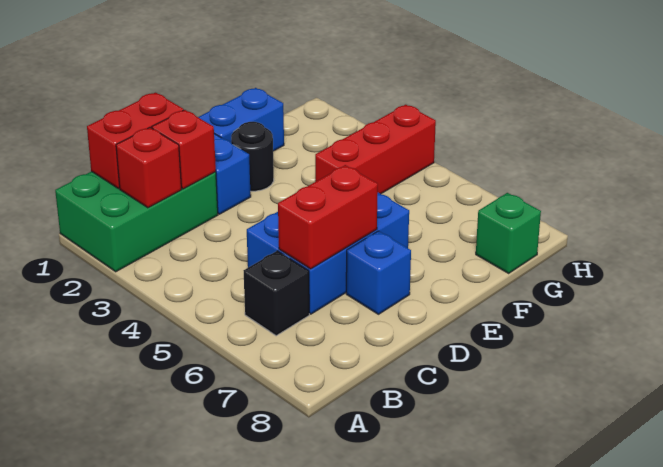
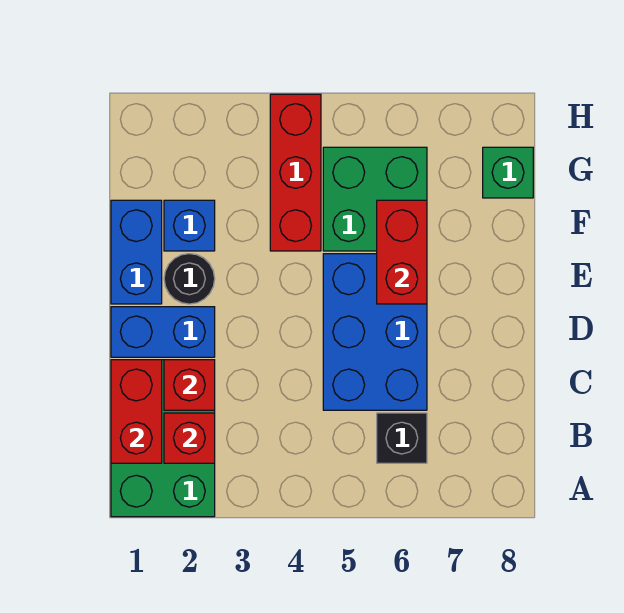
red brick C6:D6 level 2 -> red brick E6:F6 level 2
blue brick D7 level 1 -> blue brick F2 level 1
none -> green brick F5:G6 level 1

